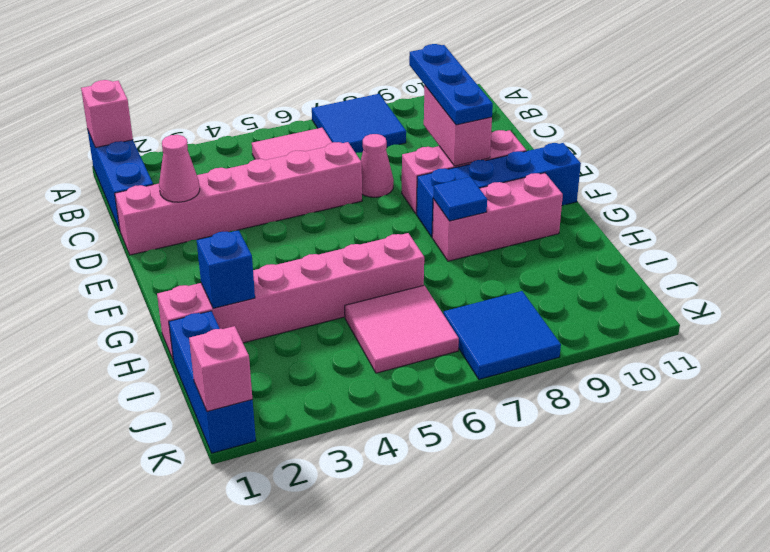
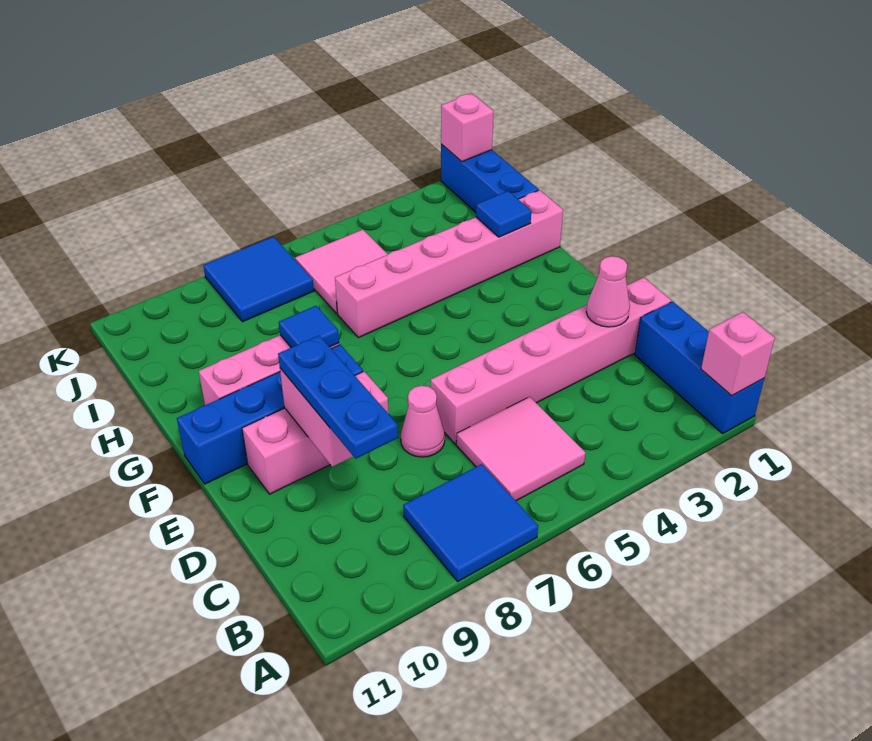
blue brick H2 level 2 -> blue tile H2 level 2

